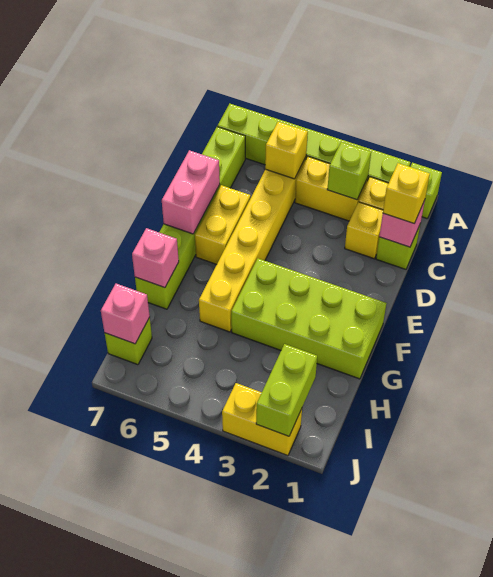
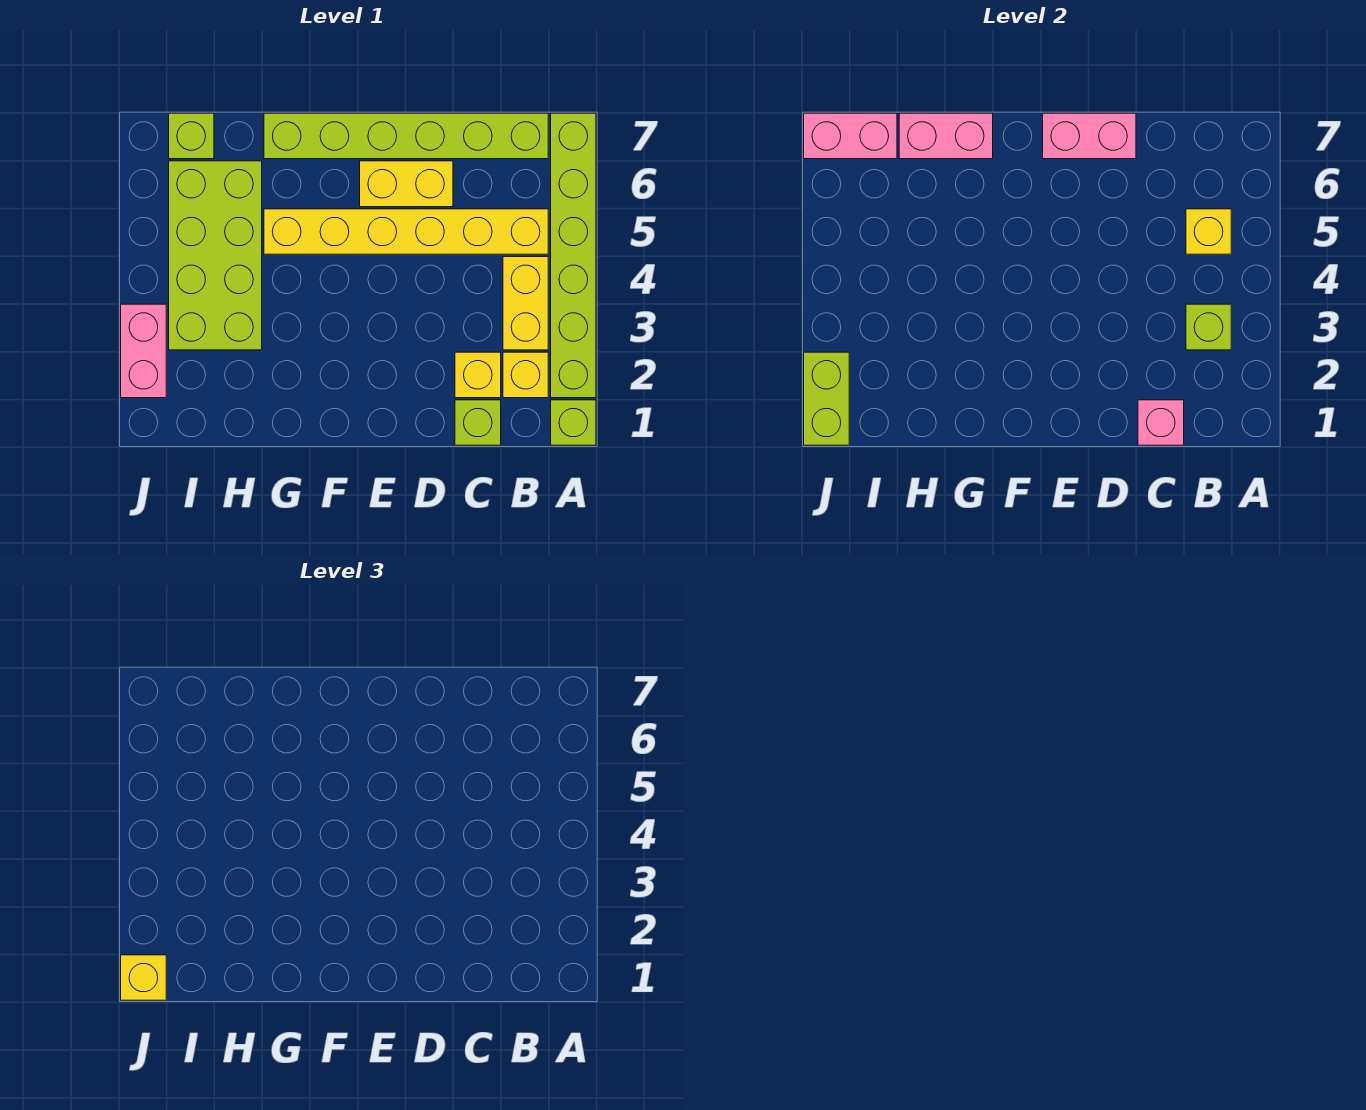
yellow brick C1 level 3 -> yellow brick J1 level 3
lime brick F1:G4 level 1 -> lime brick H3:I6 level 1
pink brick G7 level 2 -> pink brick G7:H7 level 2
lime brick I2:J2 level 2 -> lime brick J1:J2 level 2
pink brick I7 level 2 -> pink brick I7:J7 level 2
yellow brick J2:J3 level 1 -> pink brick J2:J3 level 1

